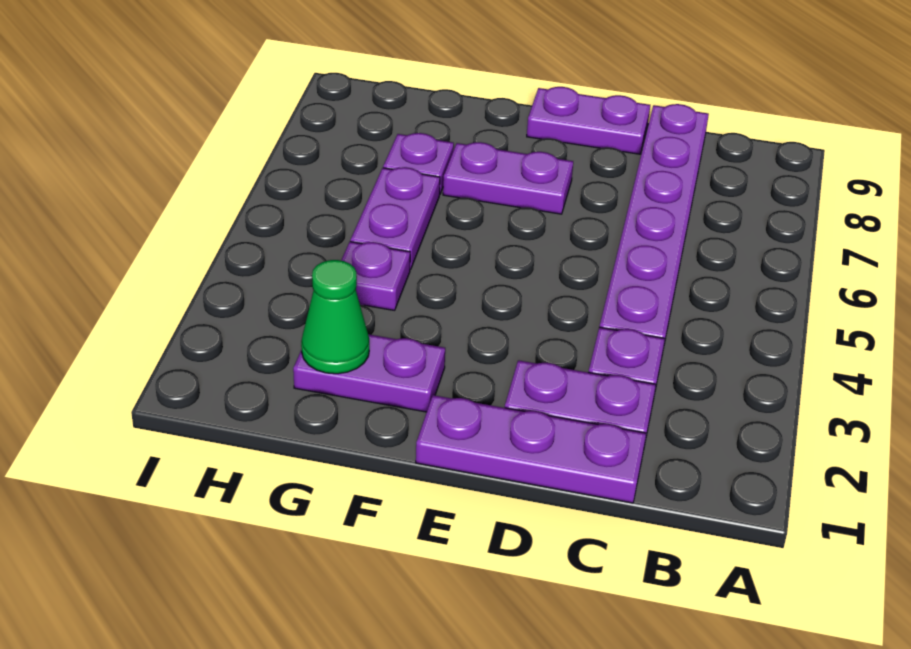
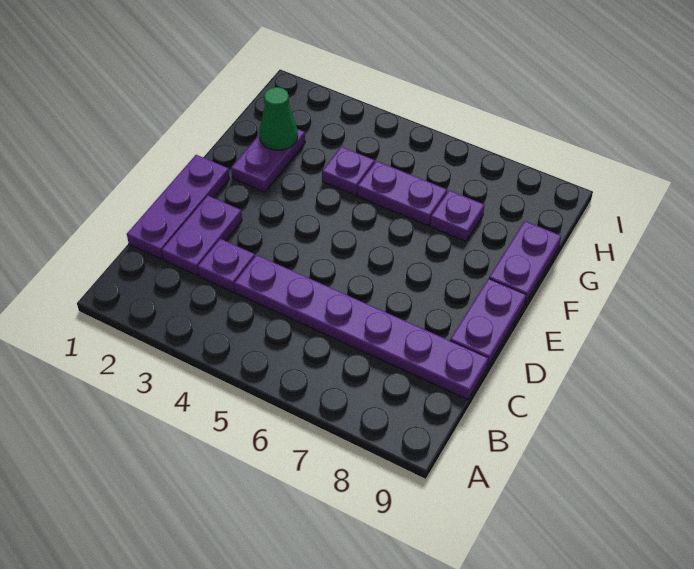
purple plate E7:F7 level 1 -> purple plate F9:G9 level 1

